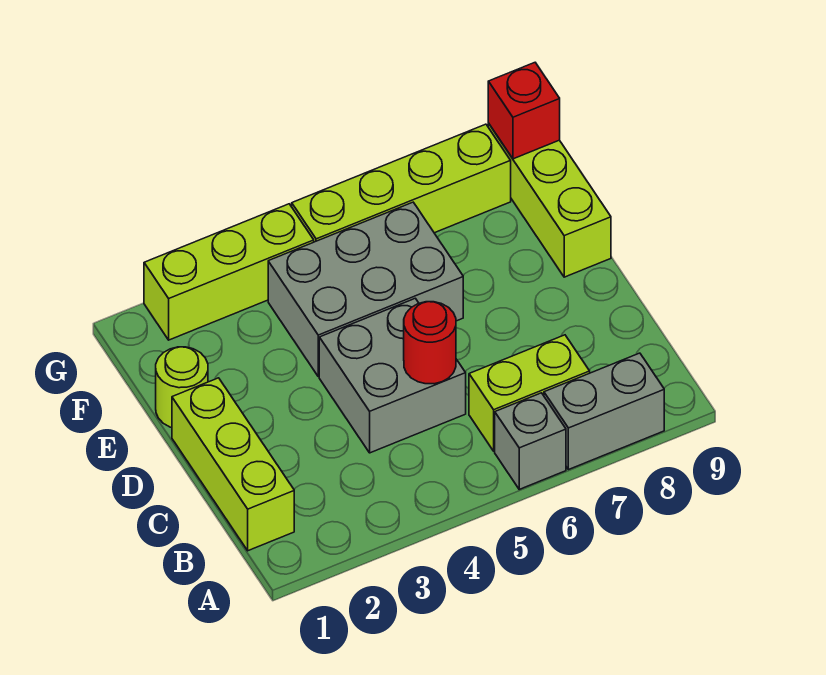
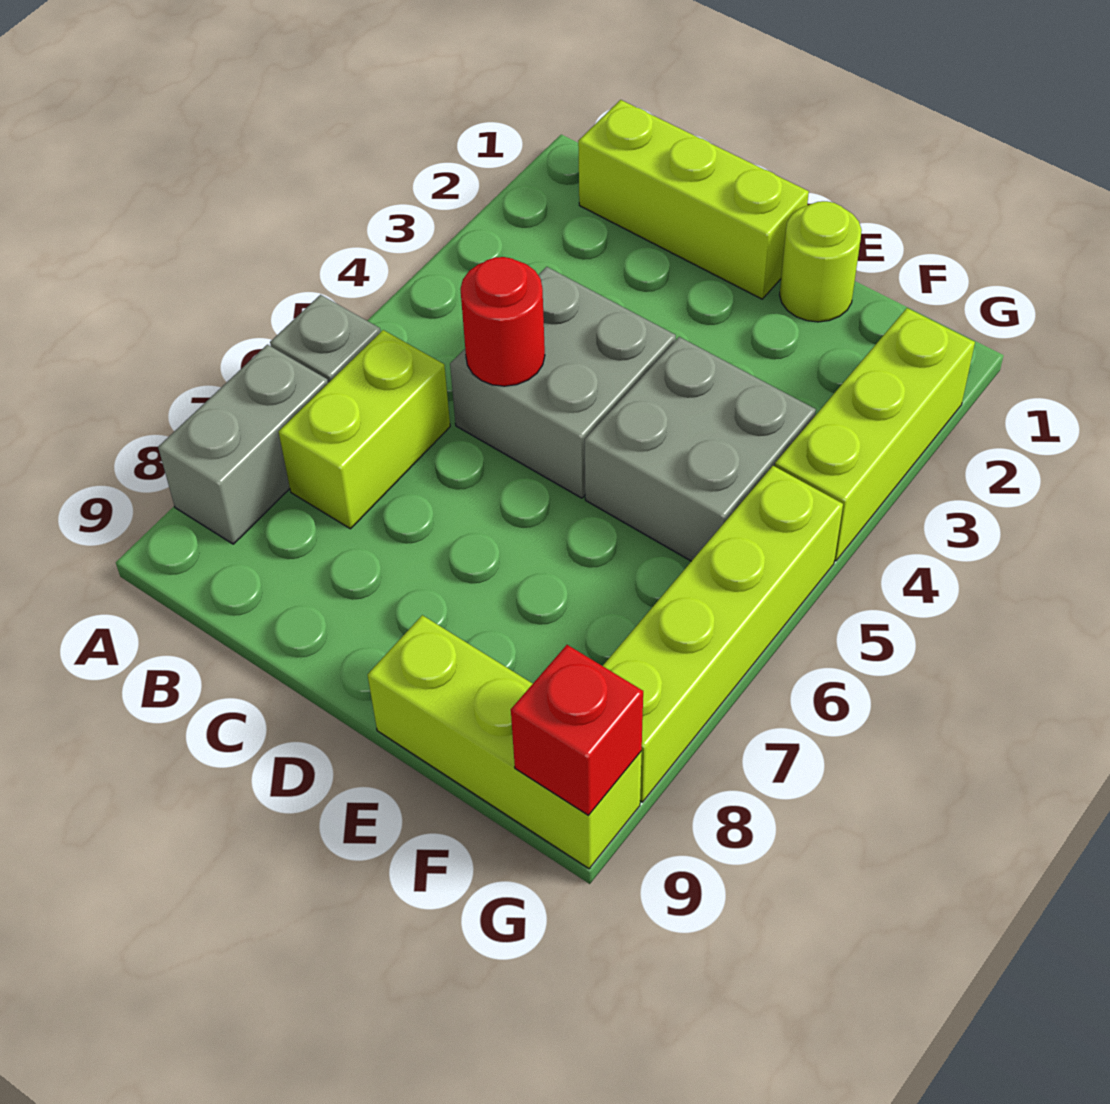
grey brick E4:F6 level 1 -> grey brick E4:F5 level 1

